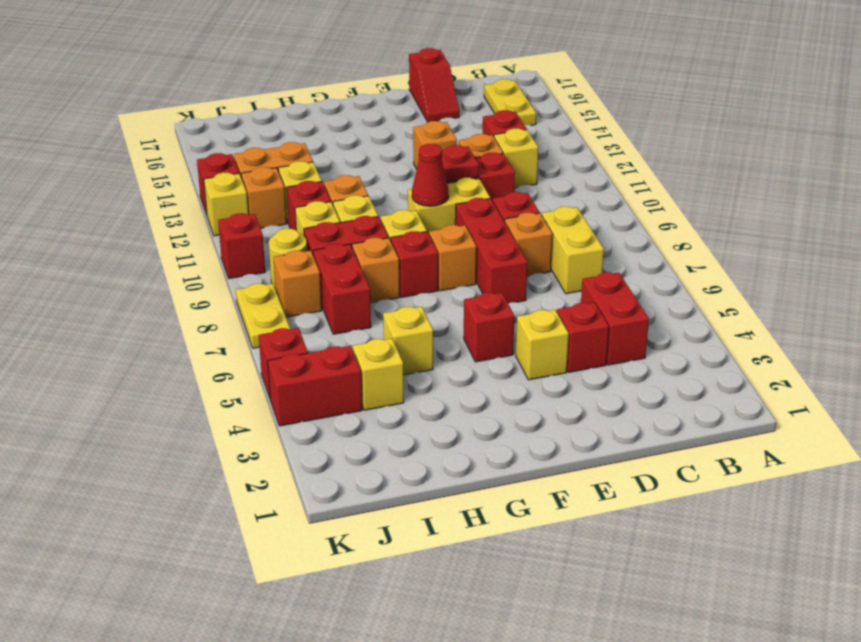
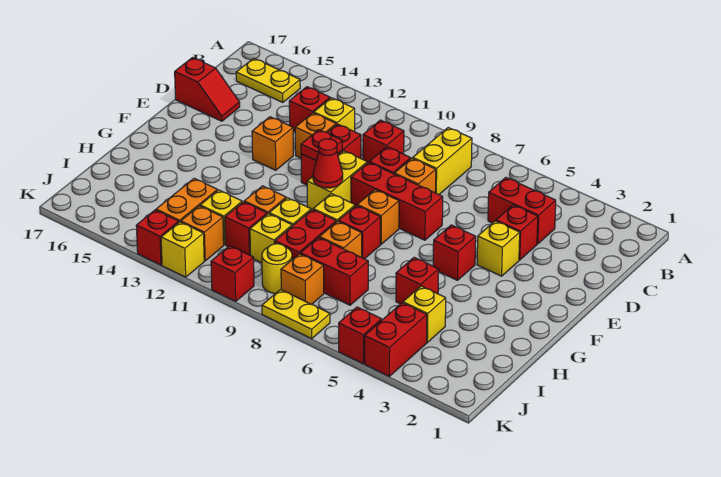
yellow brick C7:C8 level 1 -> yellow brick B8:C8 level 1
none -> red brick C10 level 1
yellow brick H5 level 1 -> red brick H5 level 1

